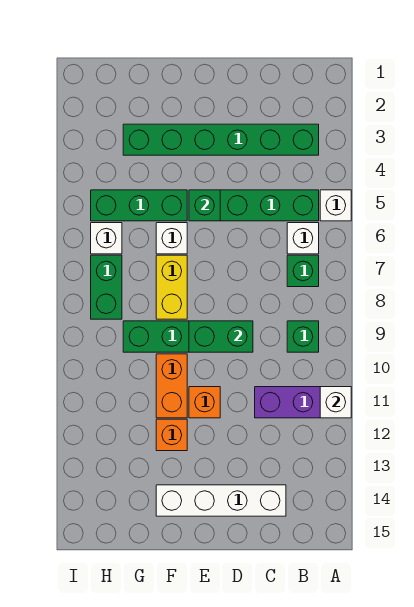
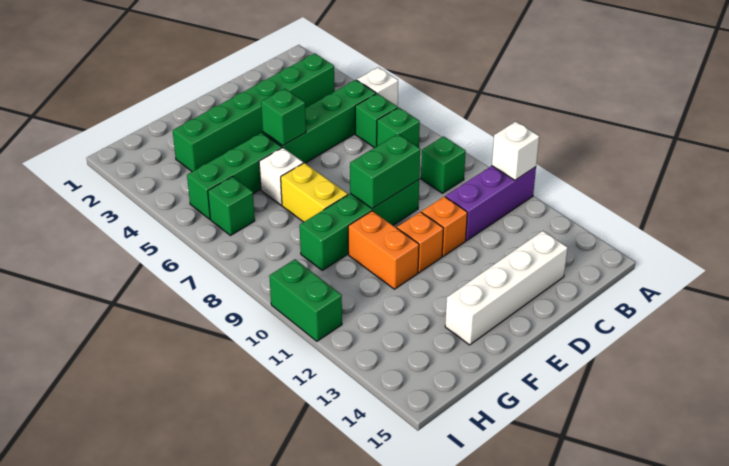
white brick B6 level 1 -> green brick B6 level 1
orange brick F12 level 1 -> orange brick D11 level 1
white brick H6 level 1 -> green brick H6 level 1
green brick H7:H8 level 1 -> green brick I10:I11 level 1

